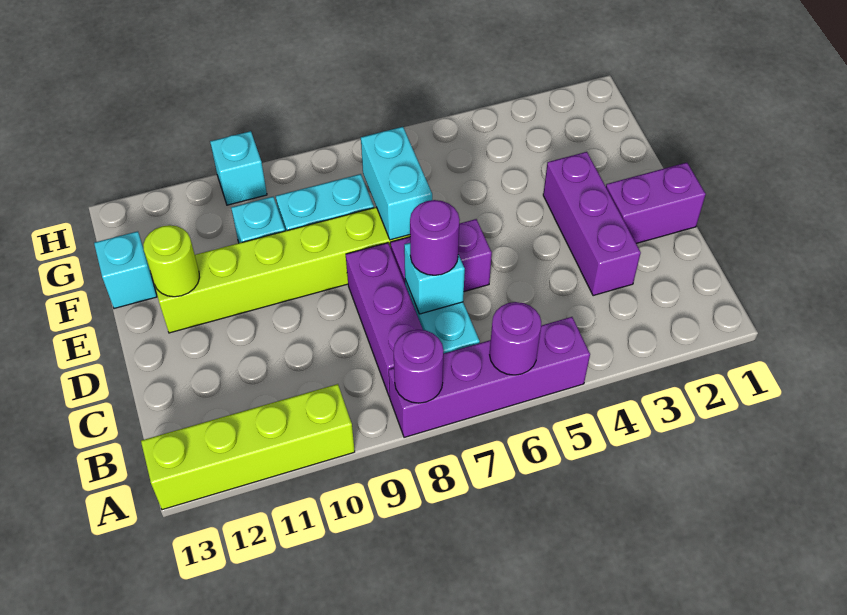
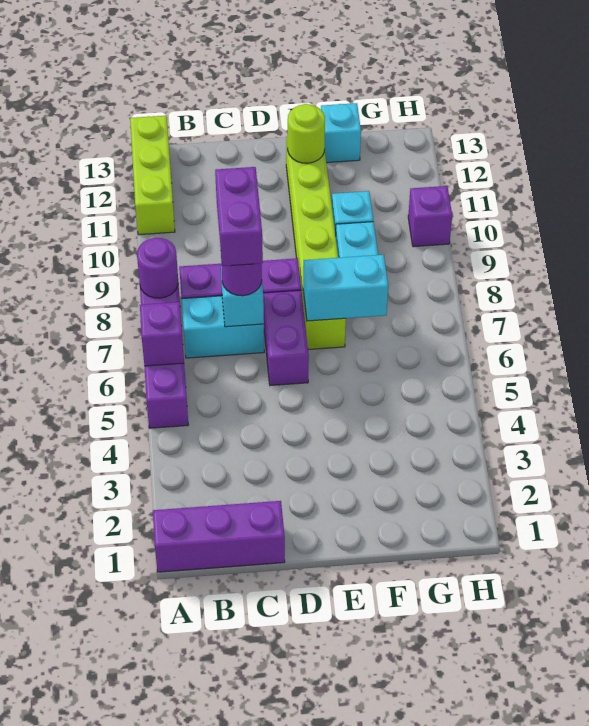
purple round brick A6 level 2 -> purple brick A6 level 2
lime brick A10:A13 level 1 -> lime brick A11:A13 level 1
purple brick C3:E3 level 1 -> purple brick A1:C1 level 1
purple brick D1:D2 level 1 -> purple brick C7:C8 level 4
cyan brick H10 level 1 -> purple brick H10 level 1

